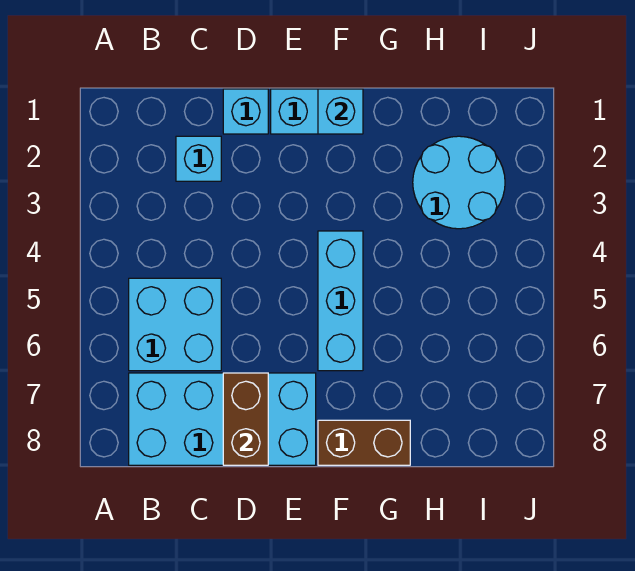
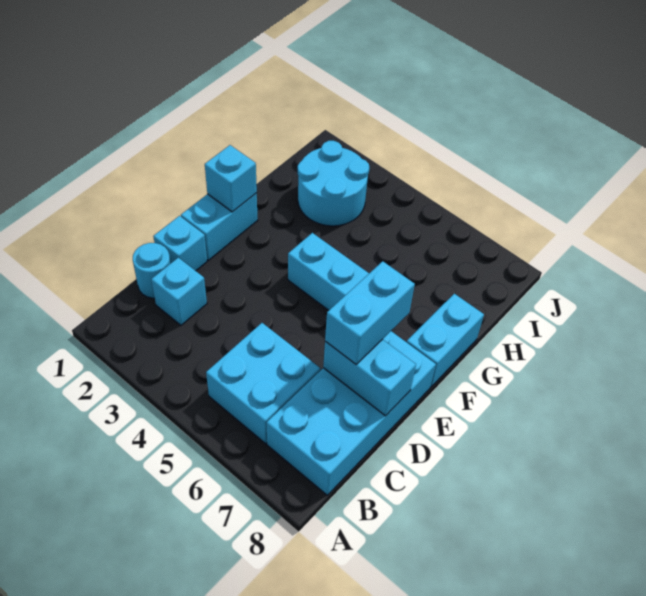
none -> cyan round brick C1 level 1
brown brick D7:D8 level 2 -> cyan brick D7:D8 level 2
none -> cyan brick D7:E7 level 3
brown brick F8:G8 level 1 -> cyan brick F8:G8 level 1

